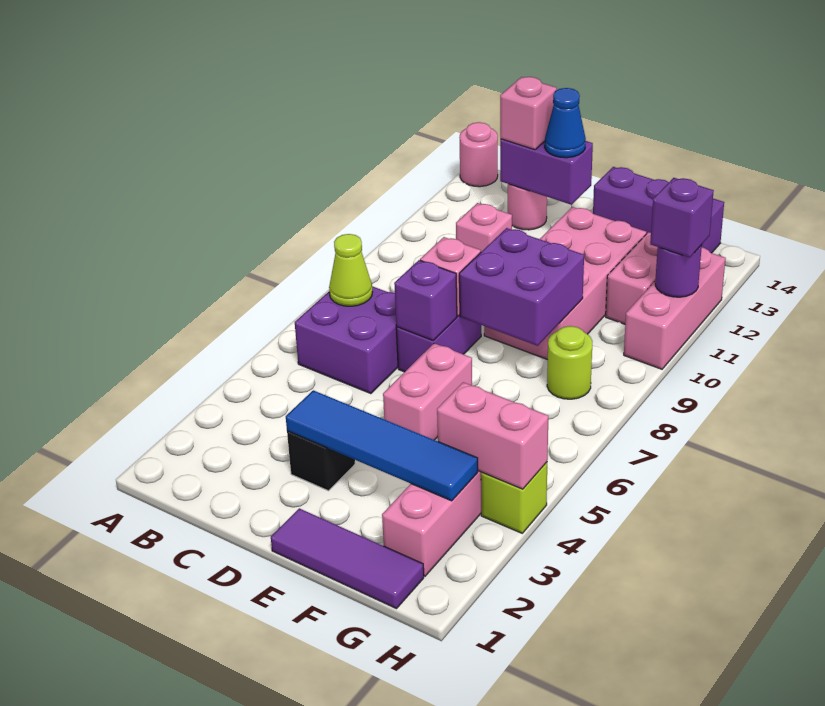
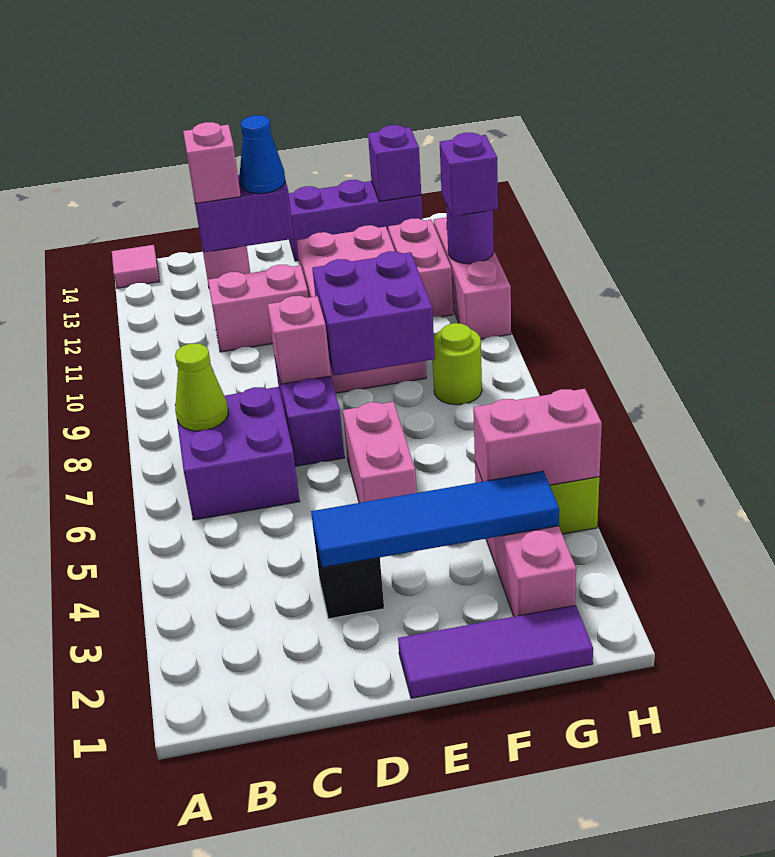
pink round brick A14 level 1 -> pink tile A14 level 1
pink brick C11 level 1 -> pink brick C11:D11 level 1
purple brick D7 level 2 -> purple brick G14 level 2

